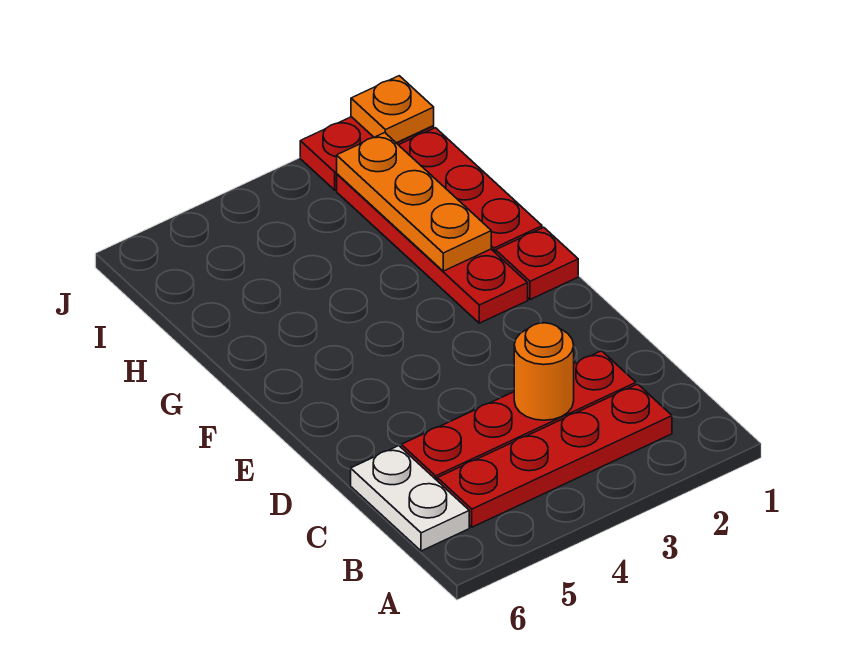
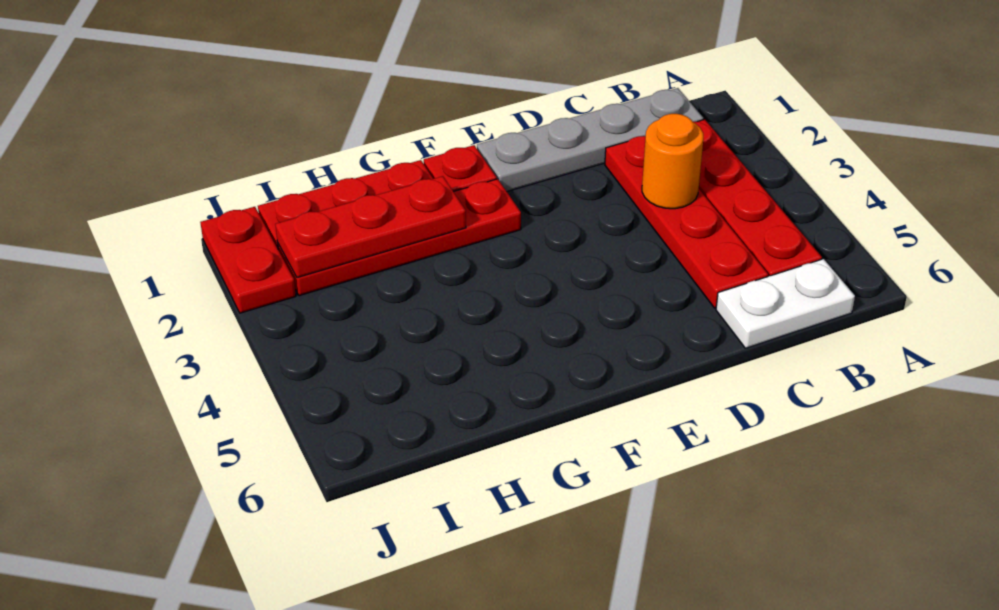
none -> grey plate B1:E1 level 1
orange plate G2:I2 level 2 -> red plate G2:I2 level 2
orange plate J1 level 2 -> none

